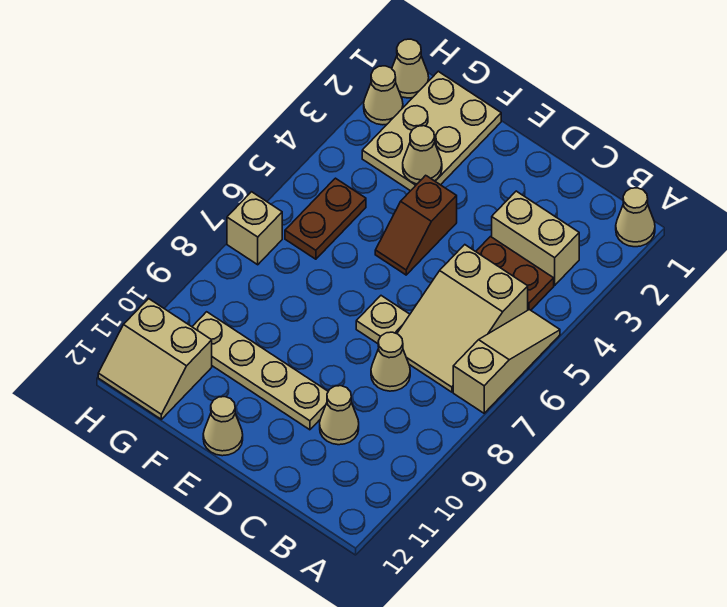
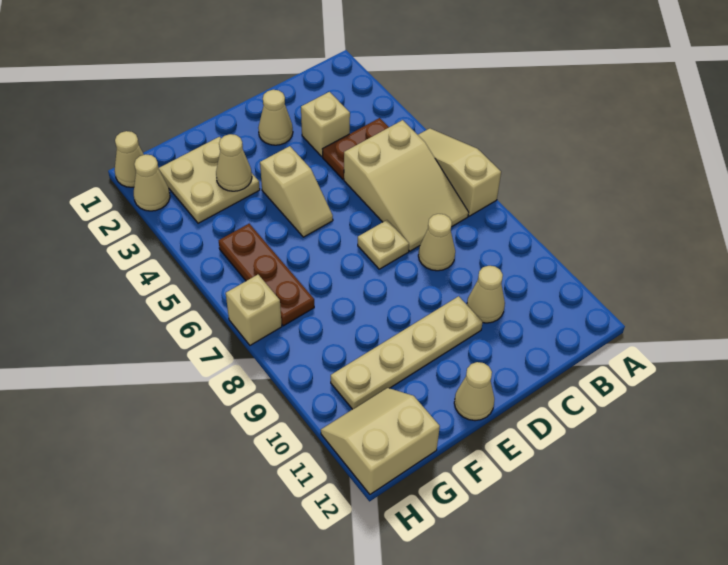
tan cone A1 level 1 -> tan cone D2 level 1
tan brick B3:C3 level 1 -> tan brick C3 level 1
brown slope E4:E5 level 1 top 4 -> tan slope E4:E5 level 1 top 4
tan plate F1:G3 level 1 -> tan plate F2:G3 level 1
brown plate G5:G6 level 1 -> brown plate G5:G7 level 1
tan slope G11:H12 level 1 top 11 -> tan slope G11:H12 level 1 top 12

